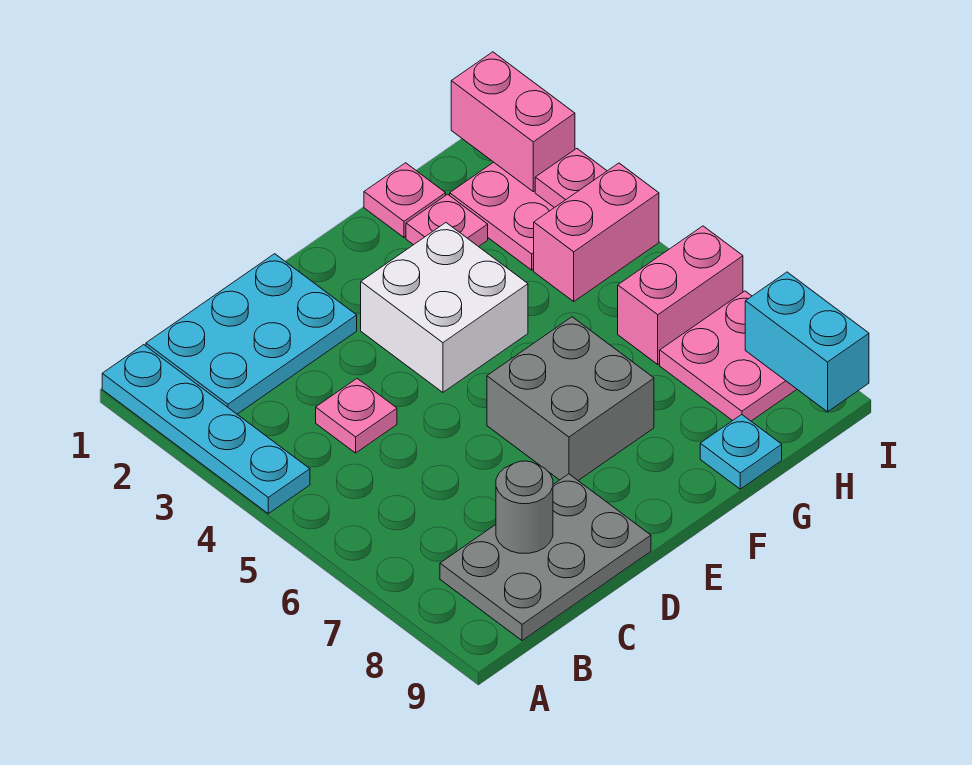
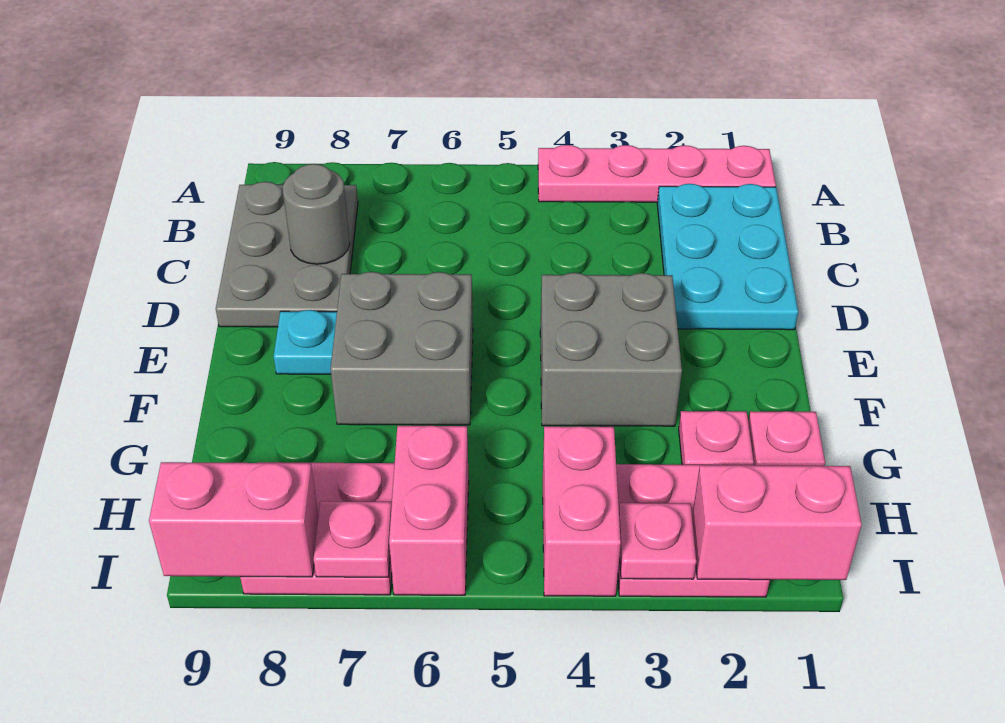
cyan plate A1:A4 level 1 -> pink plate A1:A4 level 1
pink plate C4 level 1 -> pink plate I7 level 2
white brick E3:F4 level 1 -> grey brick E3:F4 level 1
cyan plate G9 level 1 -> cyan plate E8 level 1
cyan brick I8:I9 level 2 -> pink brick I8:I9 level 2

